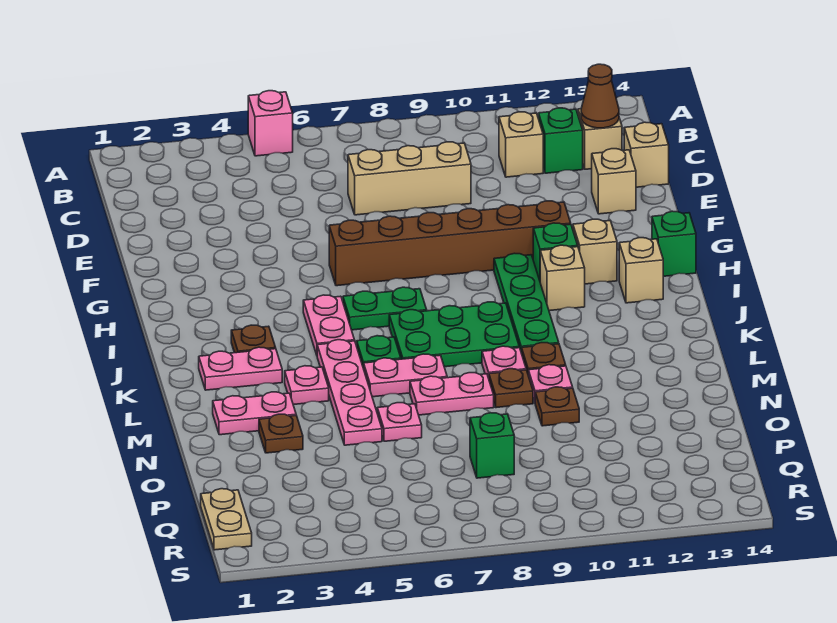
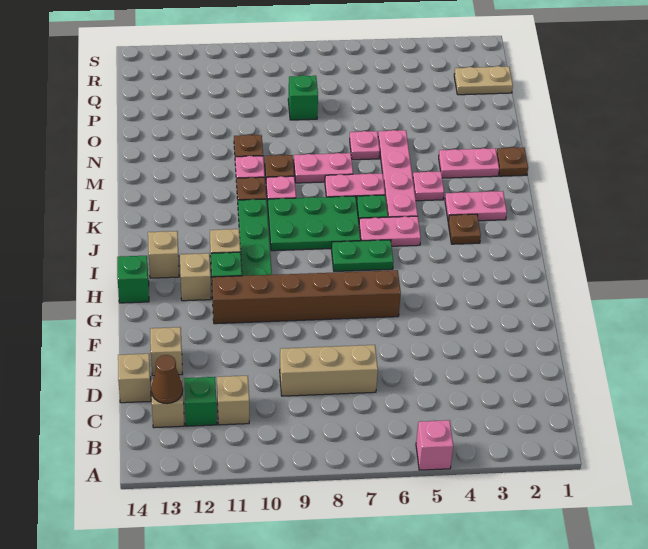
pink plate I5:J5 level 1 -> pink plate J5:J6 level 1
brown plate N3 level 1 -> brown plate M1 level 1
tan plate Q1:R1 level 1 -> tan plate Q1:Q2 level 1

